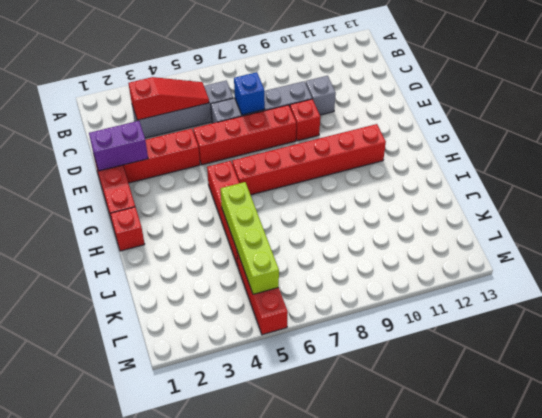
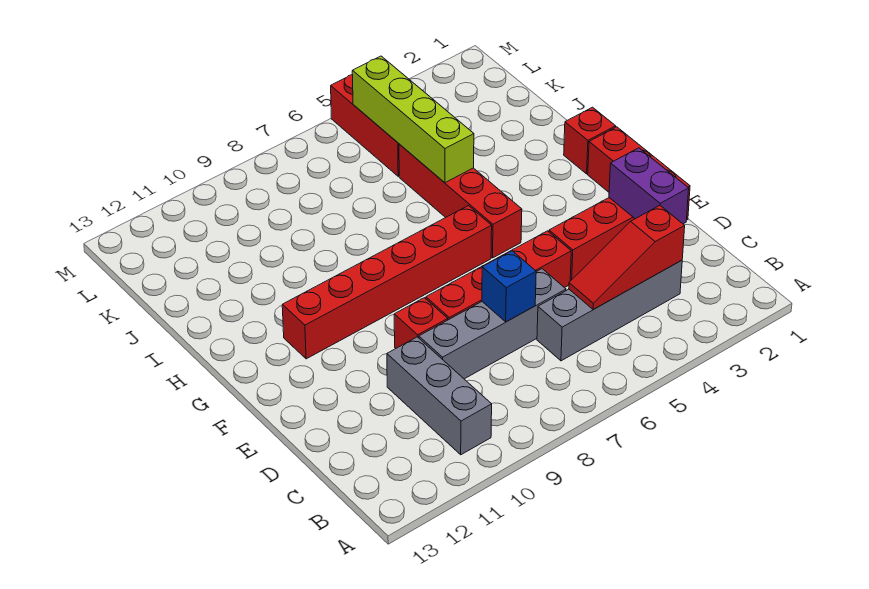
grey brick D10 level 1 -> grey brick B10:D10 level 1
purple brick E1:E2 level 2 -> purple brick D2:E2 level 2

